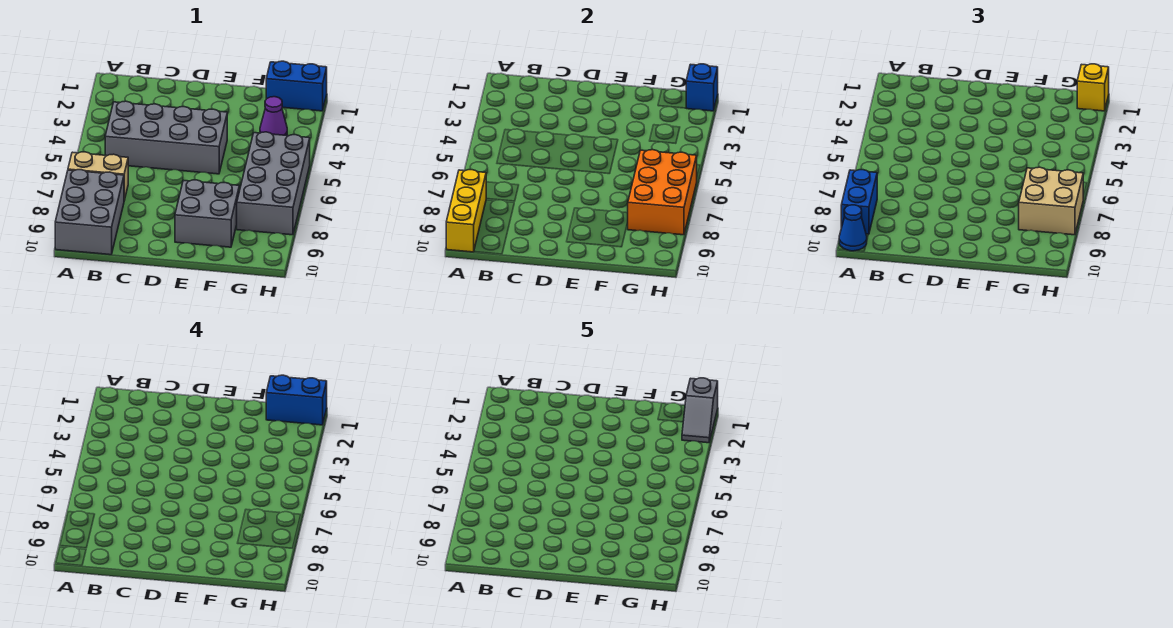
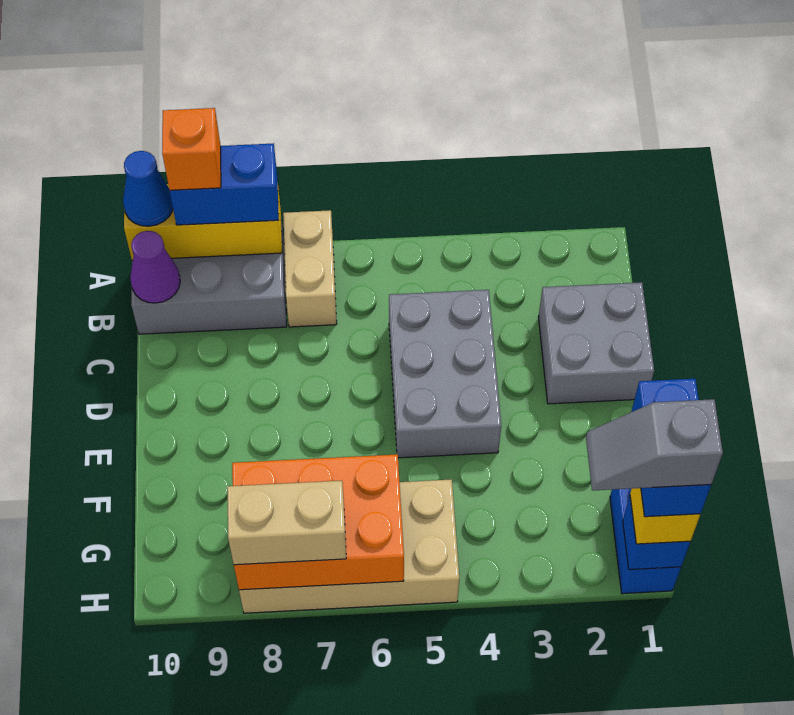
none -> orange brick A9 level 4
grey brick B4:E5 level 1 -> grey brick C4:E5 level 1
grey brick E8:F9 level 1 -> grey brick C1:D2 level 1
purple cone G3 level 1 -> purple cone B10 level 2
grey brick G5:H8 level 1 -> tan brick G5:H8 level 1
tan brick G7:H8 level 3 -> tan brick H7:H8 level 3

